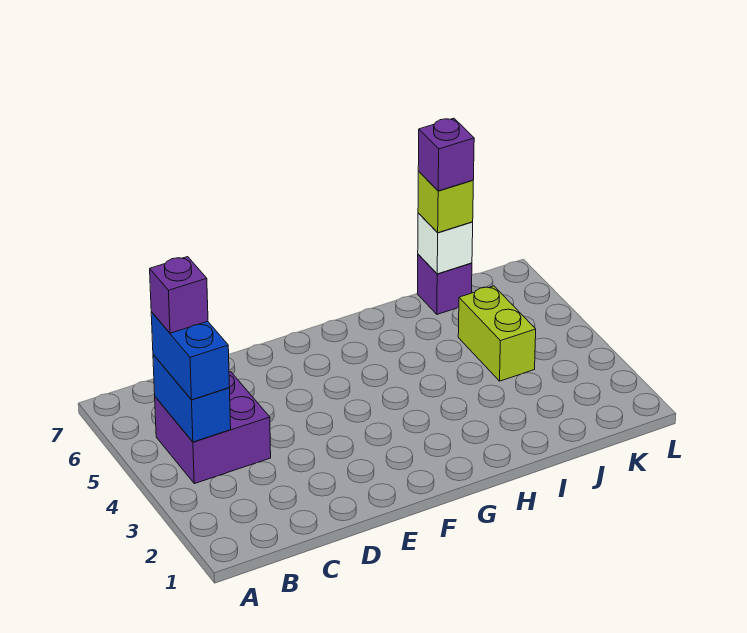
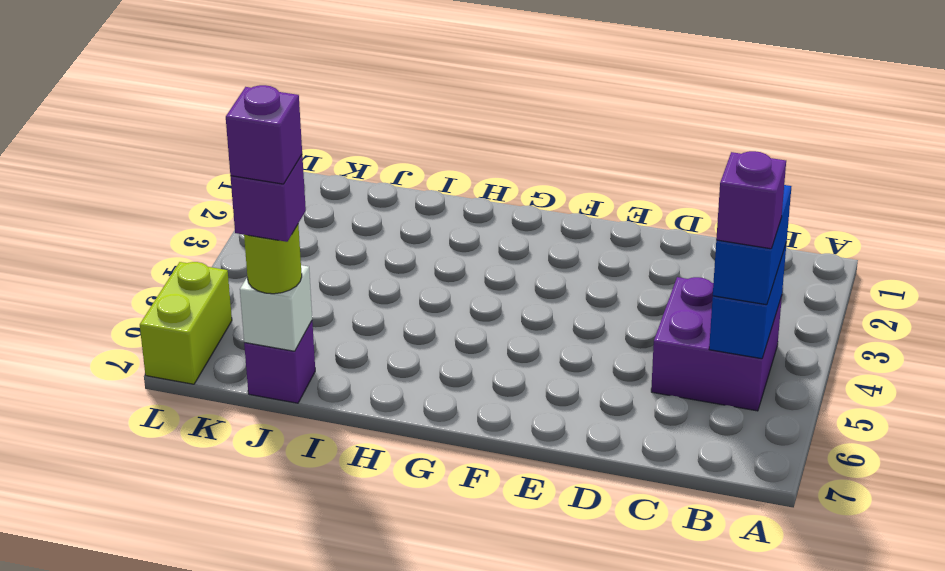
lime brick J4:J5 level 1 -> lime brick L6:L7 level 1
lime brick J7 level 3 -> lime round brick J7 level 3
none -> purple brick J7 level 5

